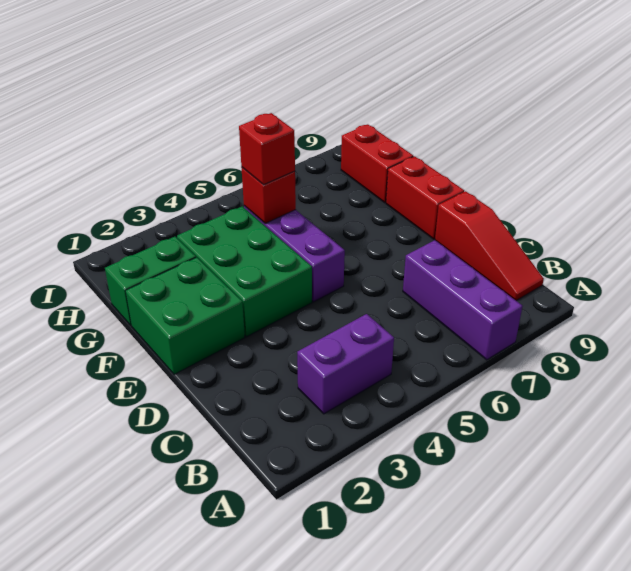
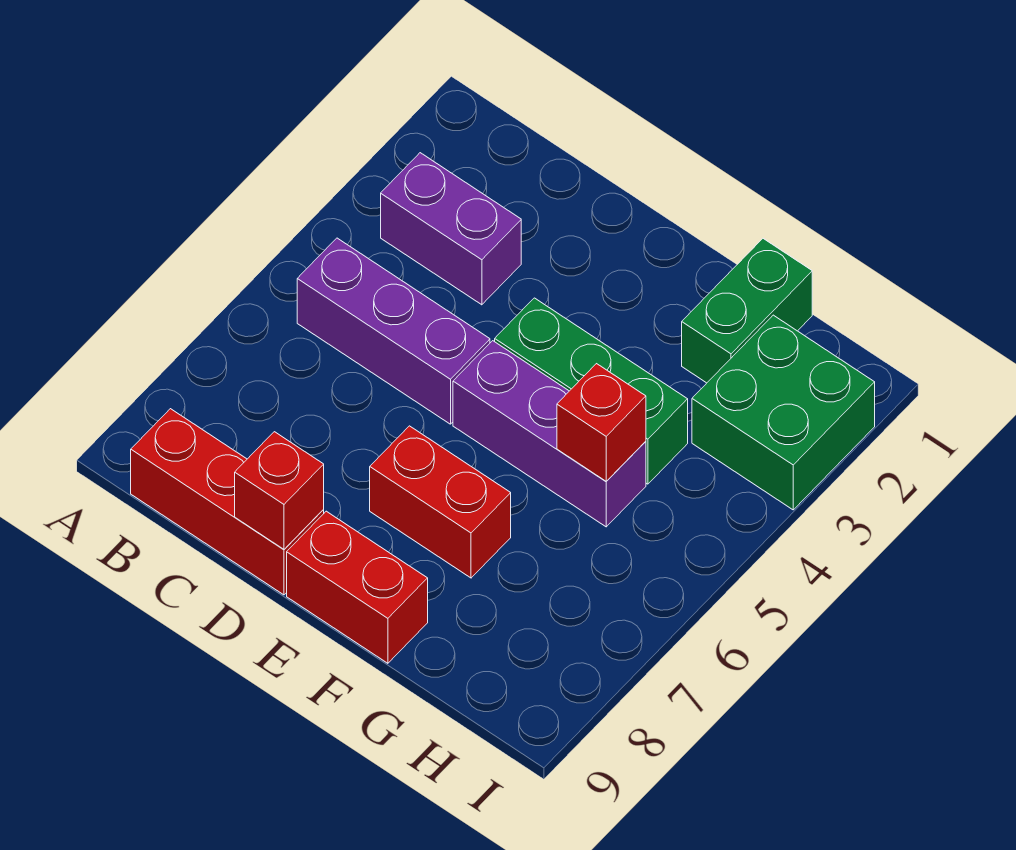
purple brick A7:C7 level 1 -> purple brick B5:D5 level 1
purple brick B3:B4 level 1 -> purple brick B3:C3 level 1
red slope B9:D9 level 1 top D -> red brick B9:D9 level 1
green brick E1:F2 level 1 -> green brick H2:I3 level 1
green brick E3:G4 level 1 -> green brick E4:G4 level 1
red brick G5 level 3 -> red brick D9 level 2
red brick G9:H9 level 1 -> red brick E7:F7 level 1

